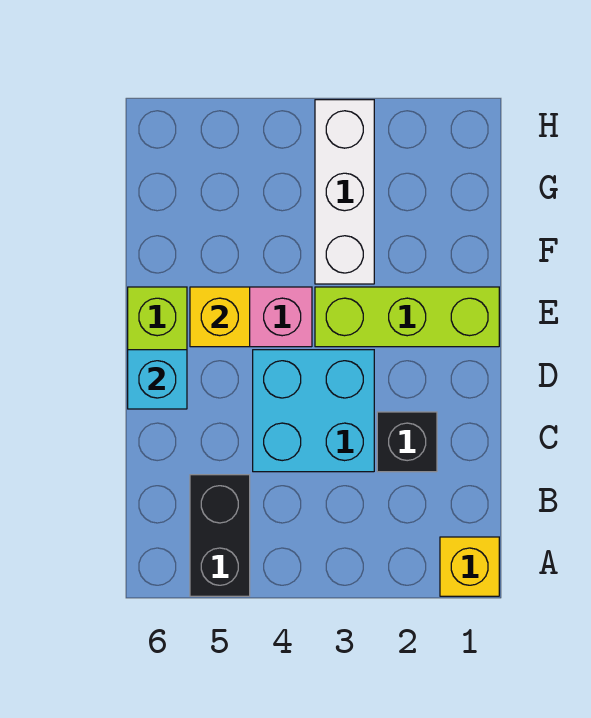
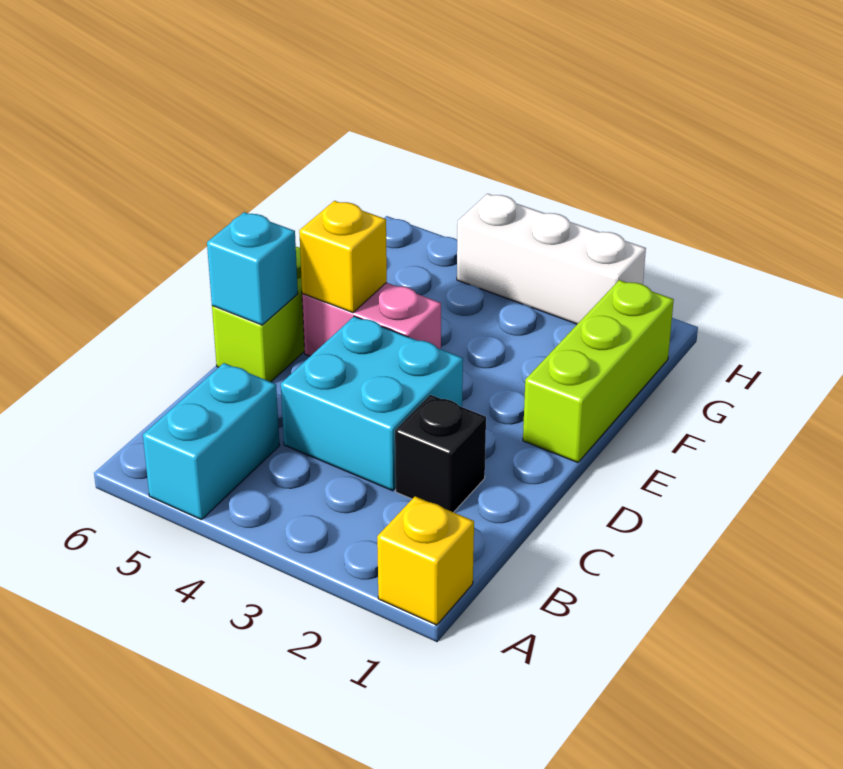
black brick A5:B5 level 1 -> cyan brick A5:B5 level 1
lime brick E1:E3 level 1 -> lime brick E1:G1 level 1
white brick F3:H3 level 1 -> white brick H2:H4 level 1

